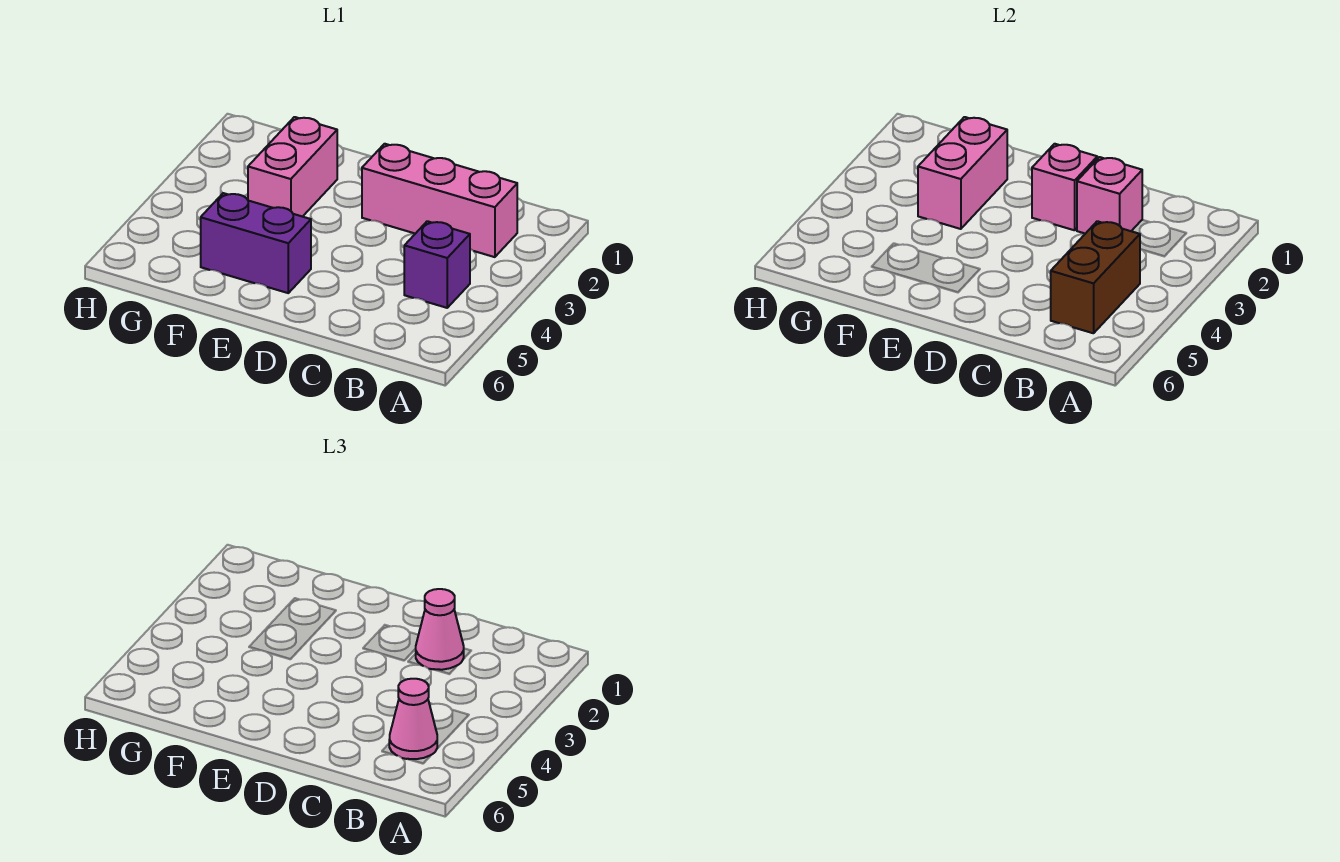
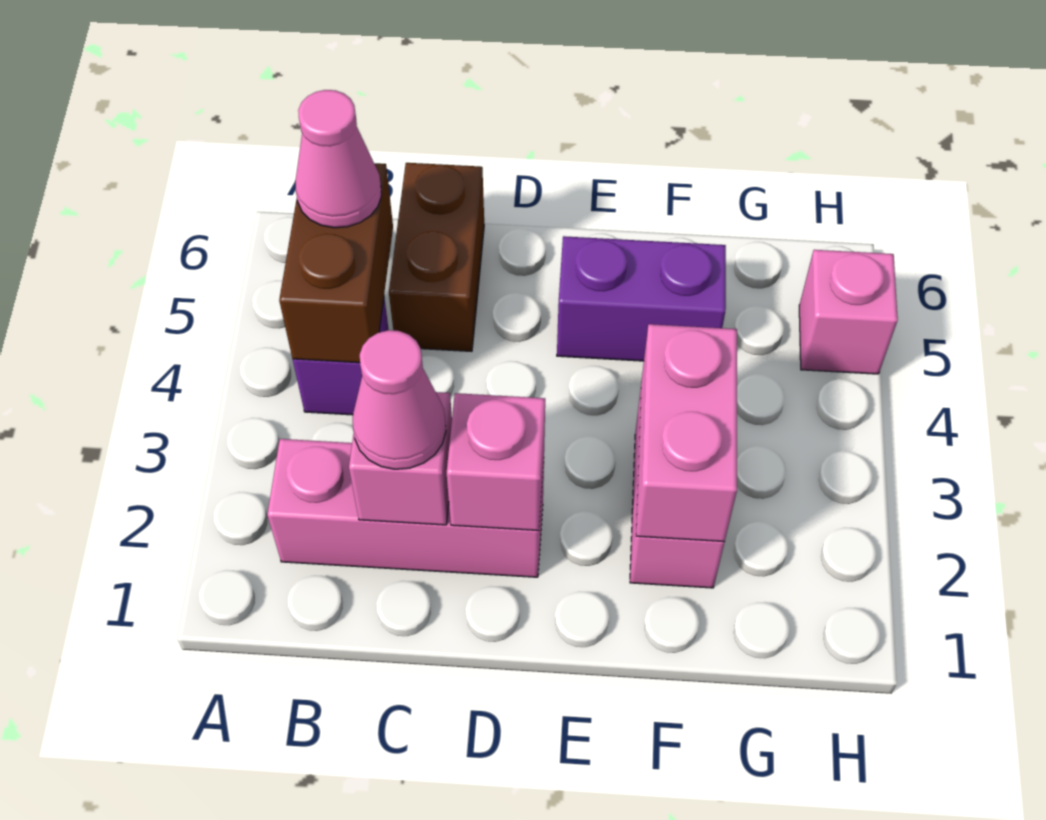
none -> brown brick C5:C6 level 1
none -> pink brick H5 level 1

